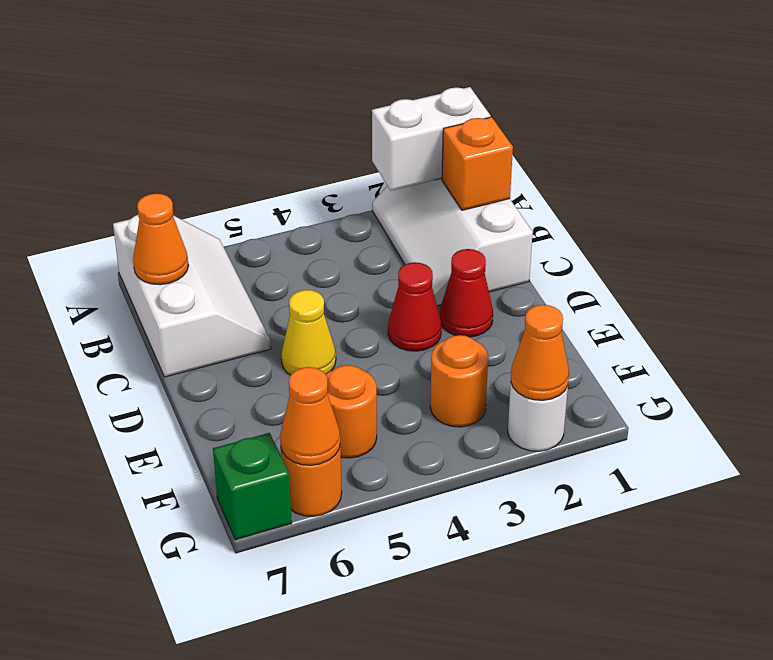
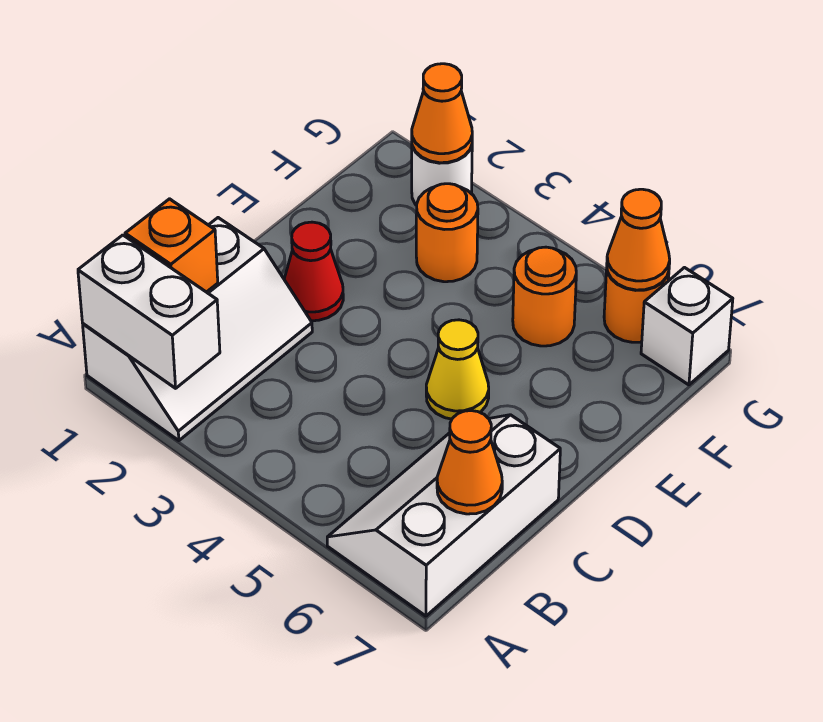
red cone D3 level 1 -> none
green brick G7 level 1 -> white brick G7 level 1

